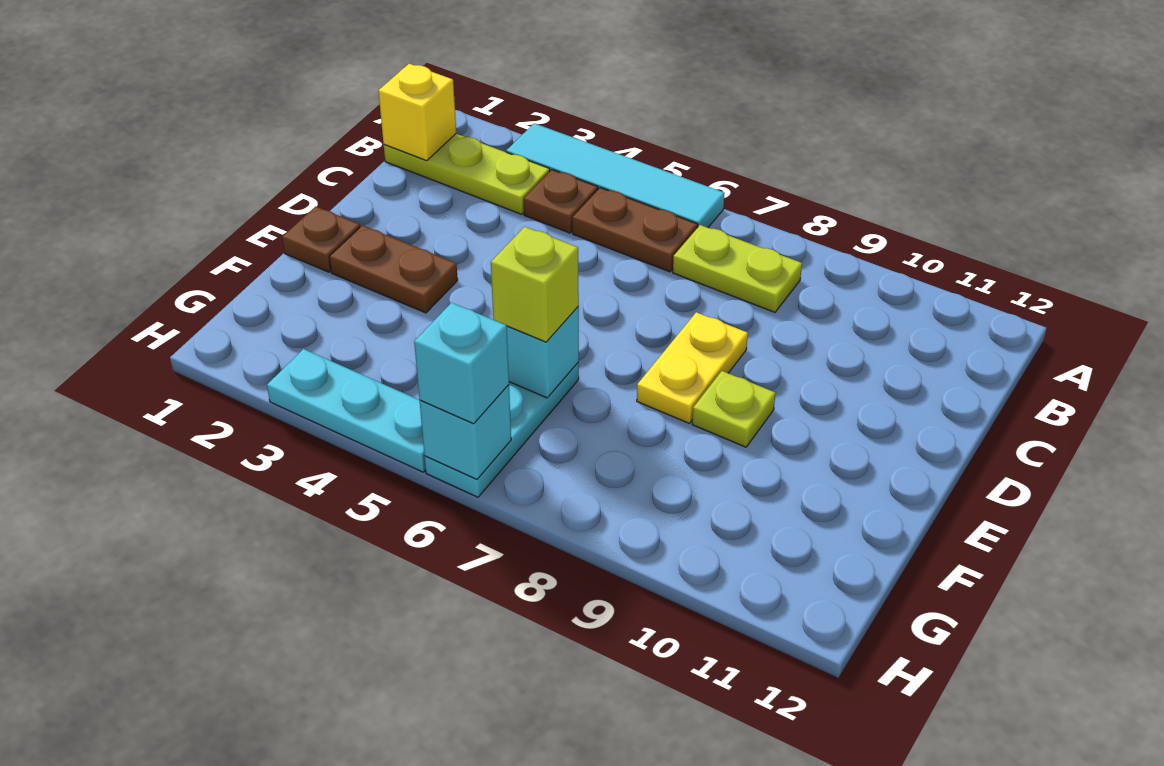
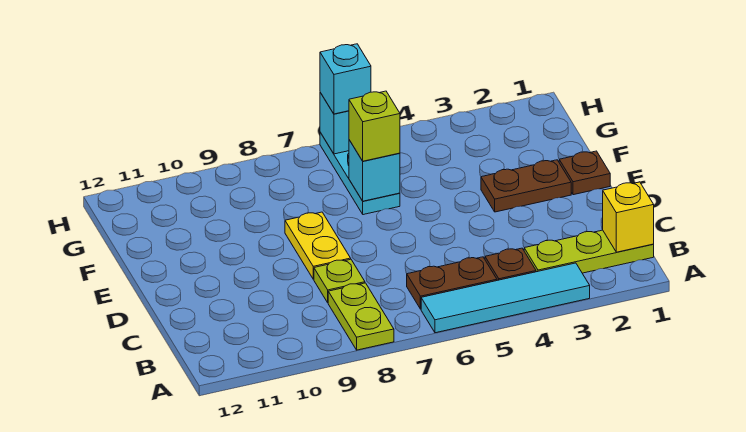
lime plate B7:B8 level 1 -> lime plate A8:B8 level 1
lime plate E9 level 1 -> lime plate C8 level 1
cyan plate H3:H5 level 1 -> none

